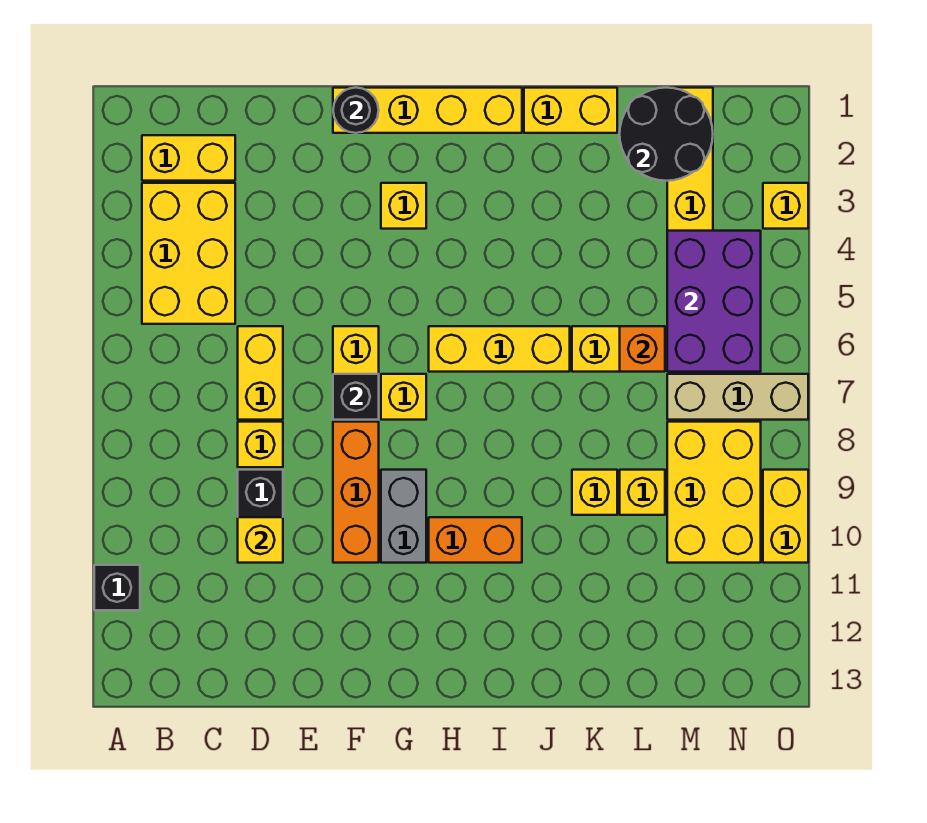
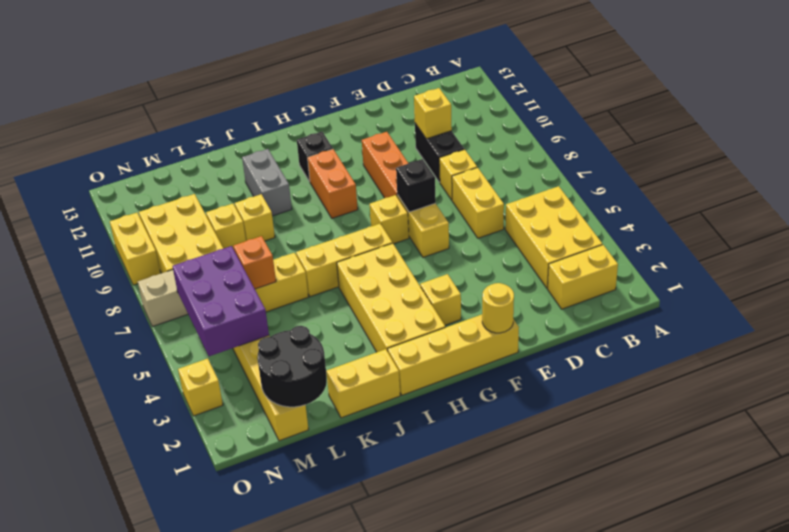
black brick A11 level 1 -> black brick H11 level 1
black round brick F1 level 2 -> yellow round brick F1 level 2
grey brick G9:G10 level 1 -> grey brick J10:J11 level 1
none -> yellow brick H2:I5 level 1
orange brick H10:I10 level 1 -> orange brick H9:H10 level 1

